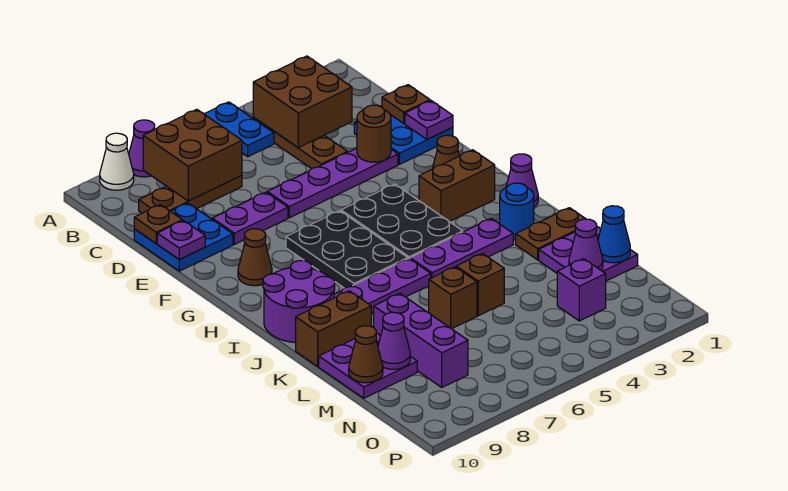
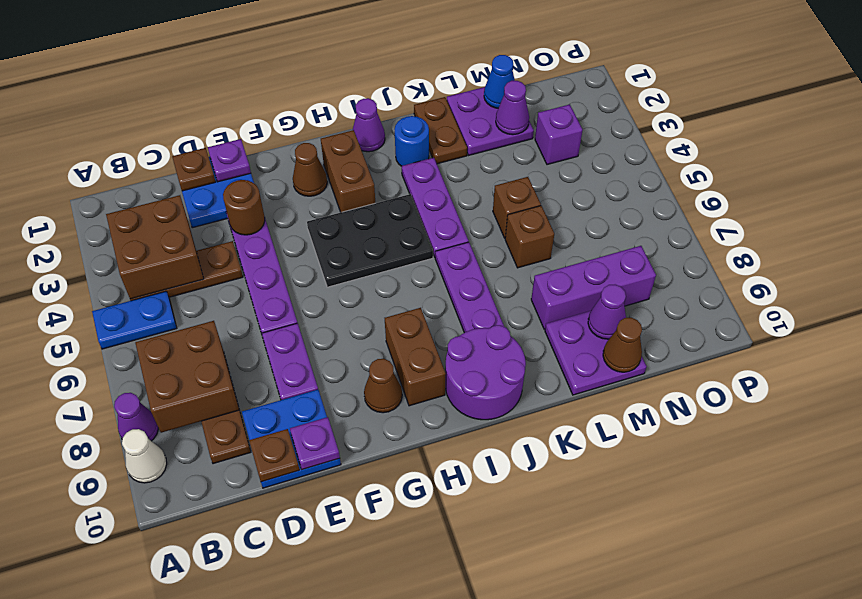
black plate G6:I7 level 1 -> none
brown brick K9:K10 level 1 -> brown brick H8:H9 level 1

